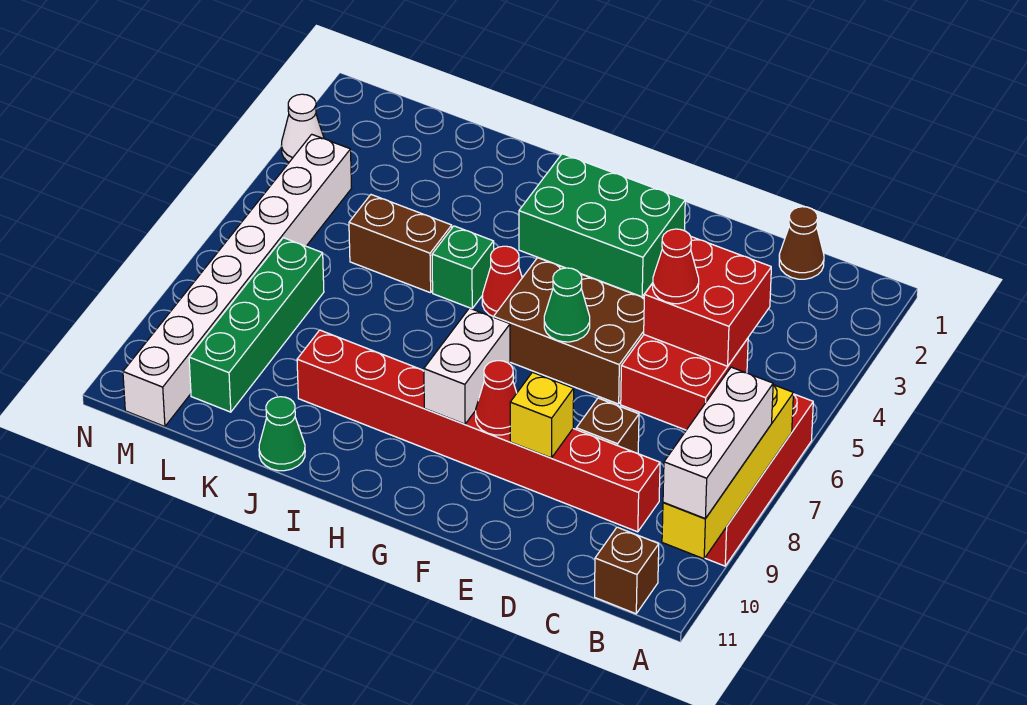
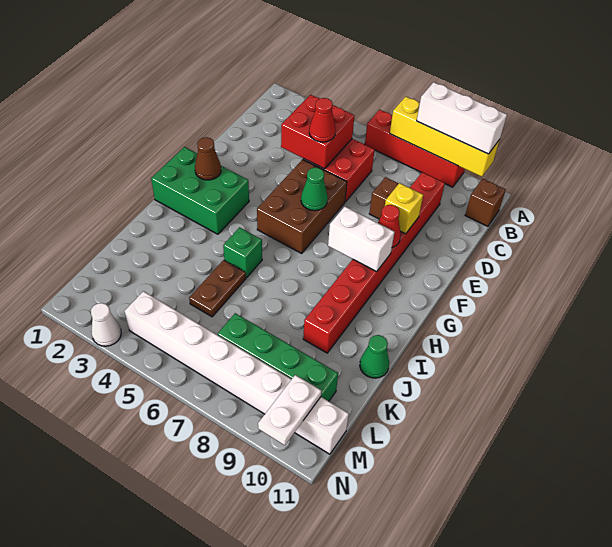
brown cone C1 level 1 -> brown cone G2 level 2
green brick F2:H3 level 1 -> green brick G1:H3 level 1
red cone H5 level 1 -> none
brown brick J5:K5 level 1 -> brown plate J5:K5 level 1
none -> white plate M10:N10 level 2

